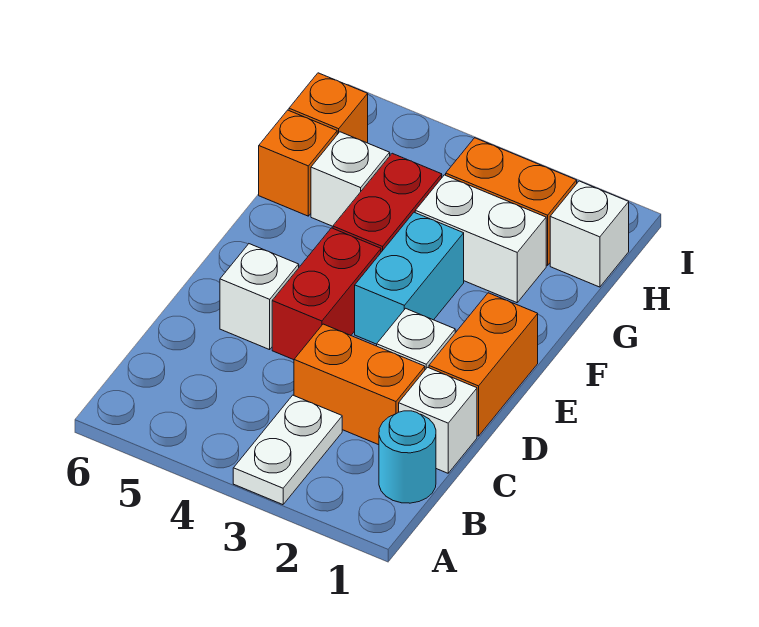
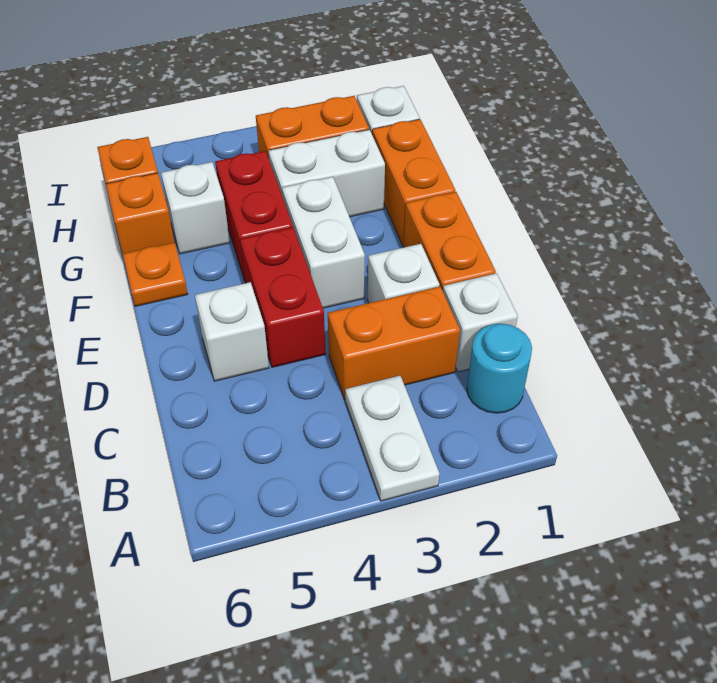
cyan brick E3:F3 level 1 -> white brick E3:F3 level 1
none -> orange brick F1:G1 level 1
none -> orange plate F6 level 1

